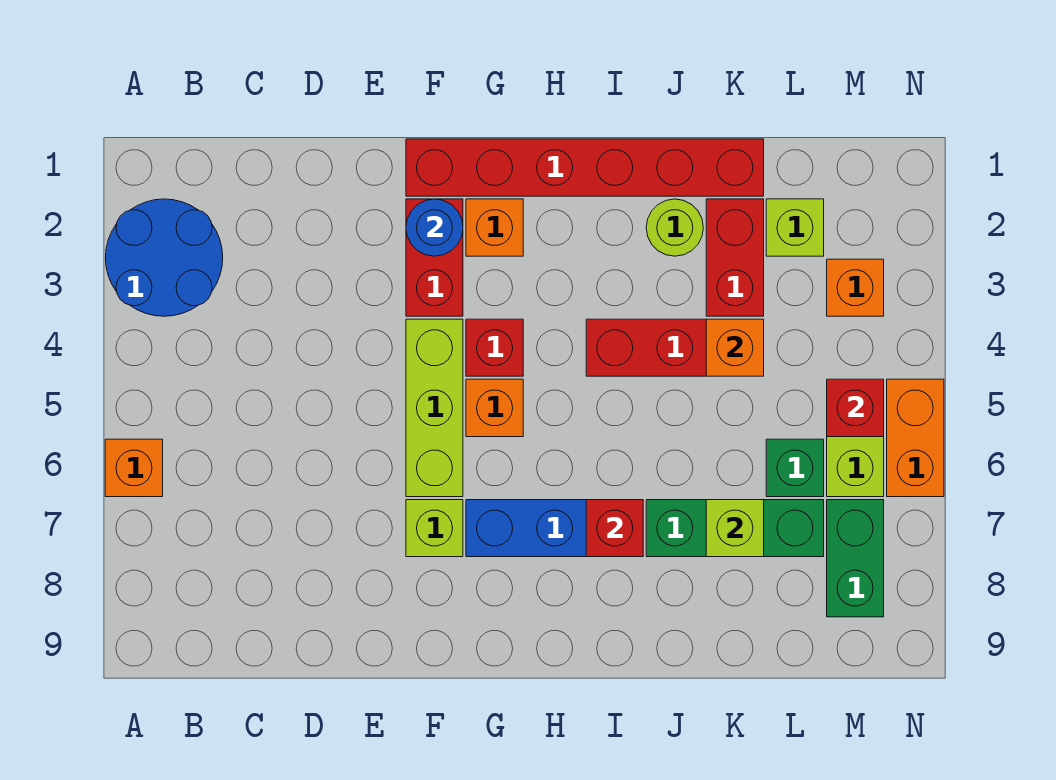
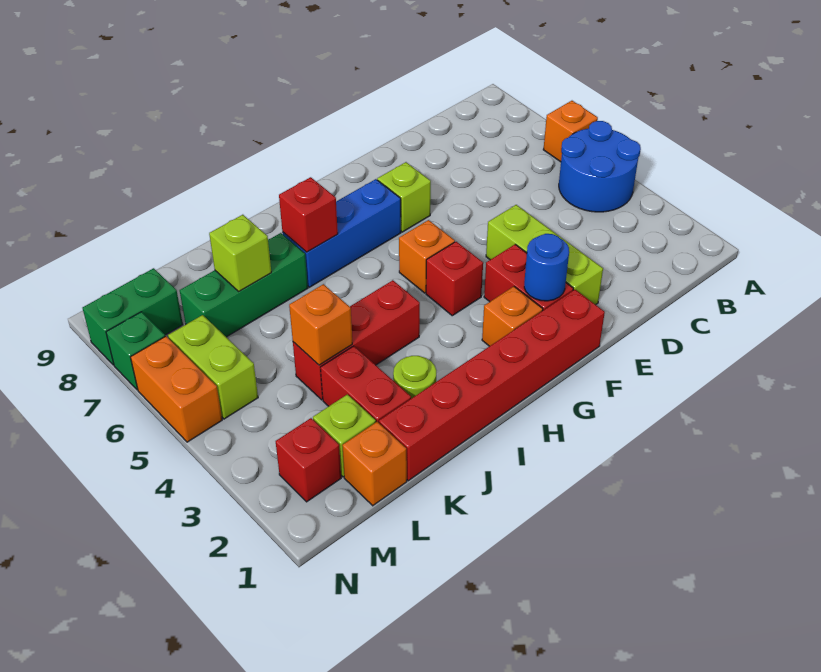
blue round brick A2:B3 level 1 -> blue round brick A4:B5 level 1
lime brick F4:F6 level 1 -> lime brick E2:E4 level 1
green brick L6 level 1 -> green brick N7 level 1
orange brick M3 level 1 -> orange brick L1 level 1
red brick M5 level 2 -> red brick M2 level 1
green brick M7:M8 level 1 -> green brick M8:N8 level 1

